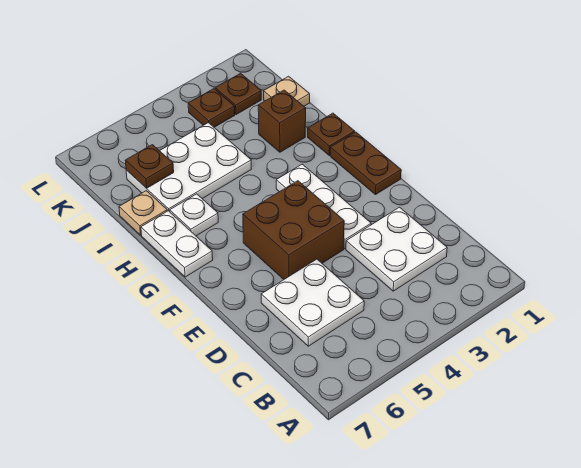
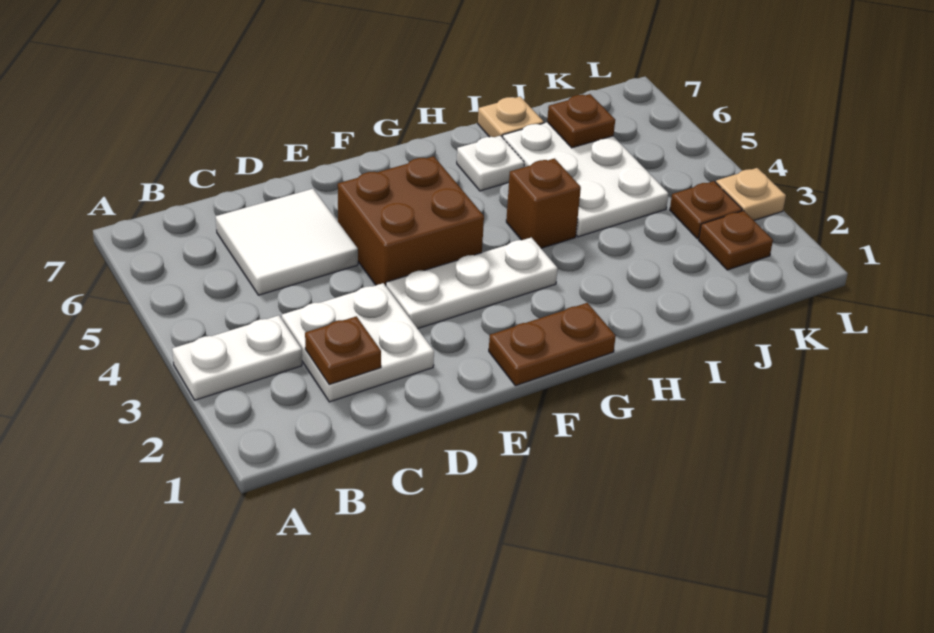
white plate C5:D6 level 1 -> white tile C5:D6 level 1
white plate G7:H7 level 1 -> white plate A3:B3 level 1
brown plate H1 level 1 -> brown plate C2 level 2
brown brick I2 level 1 -> brown brick H4 level 1
tan plate J1 level 1 -> tan plate L3 level 1

